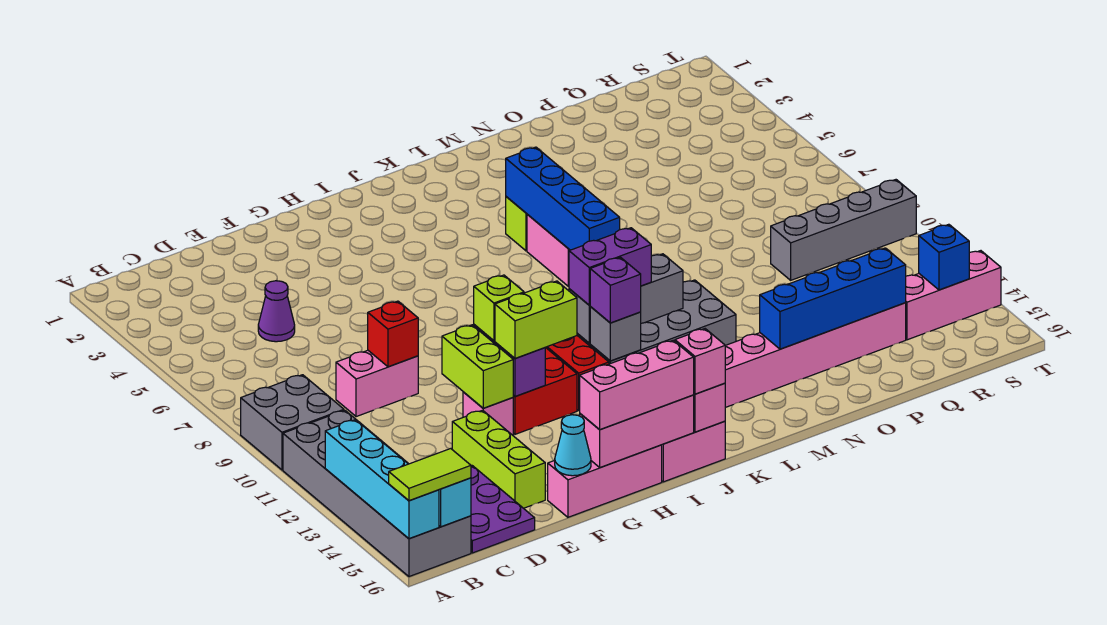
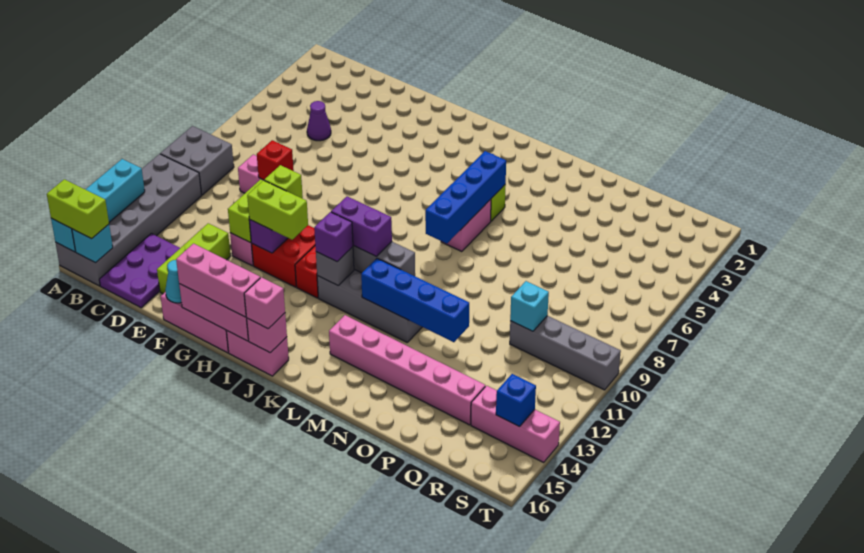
lime tile A16:B16 level 3 -> lime brick A16:B16 level 3
blue brick N14:Q14 level 2 -> blue brick L12:O12 level 2
none -> cyan brick Q10 level 2

